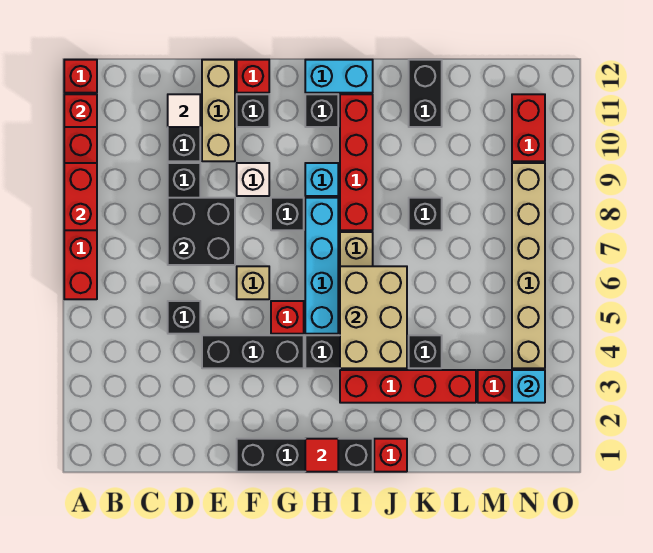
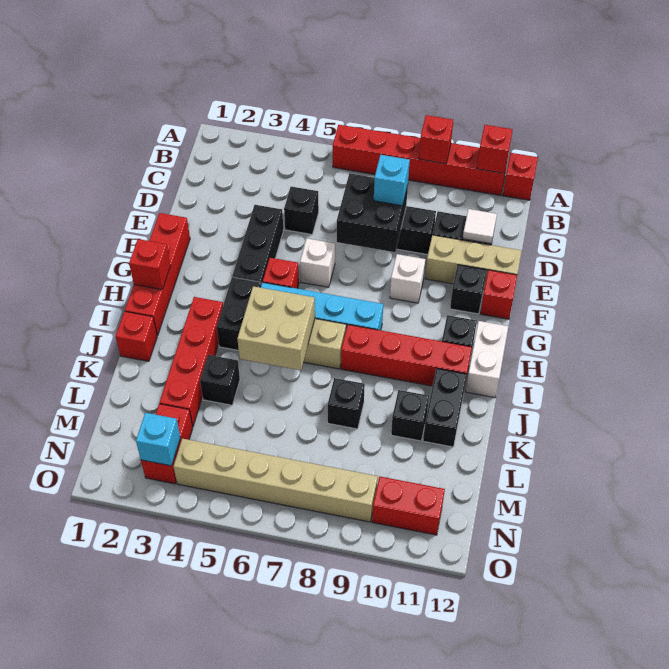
red brick A8:A9 level 2 -> red brick A9 level 2
black brick F1:I1 level 1 -> red brick F1:I1 level 1
tan brick F6 level 1 -> white brick F6 level 1
black brick G8 level 1 -> black brick K10 level 1
red tile H1 level 2 -> red brick H1 level 2
cyan brick H9 level 1 -> cyan brick D8 level 3
cyan brick H12:I12 level 1 -> white brick H12:I12 level 1
tan brick I4:J6 level 2 -> tan brick I5:J6 level 2
black brick K11:K12 level 1 -> black brick J11:K11 level 1

